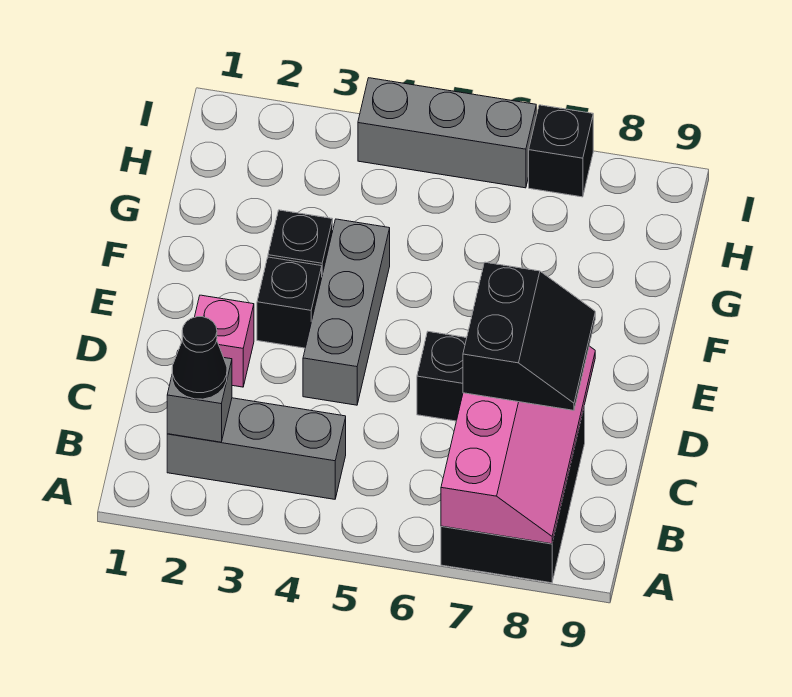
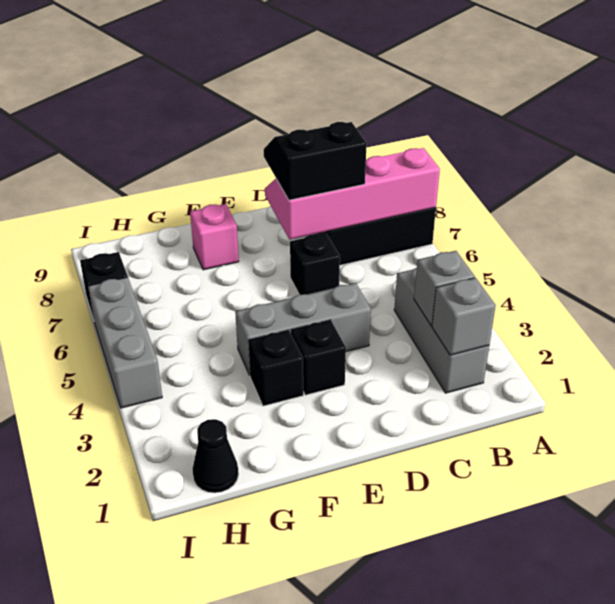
black cone B2 level 3 -> black cone H1 level 1
none -> grey brick B3 level 2
pink brick D2 level 1 -> pink brick F8 level 1

